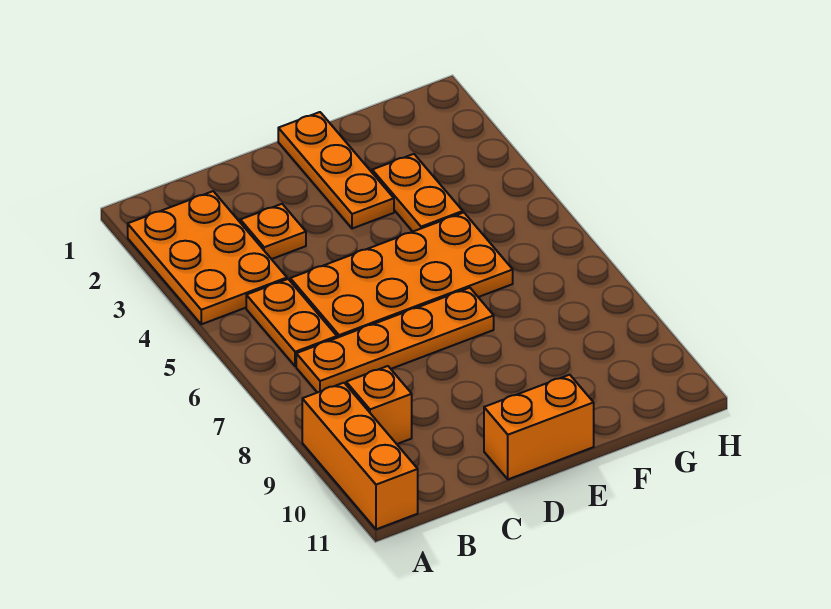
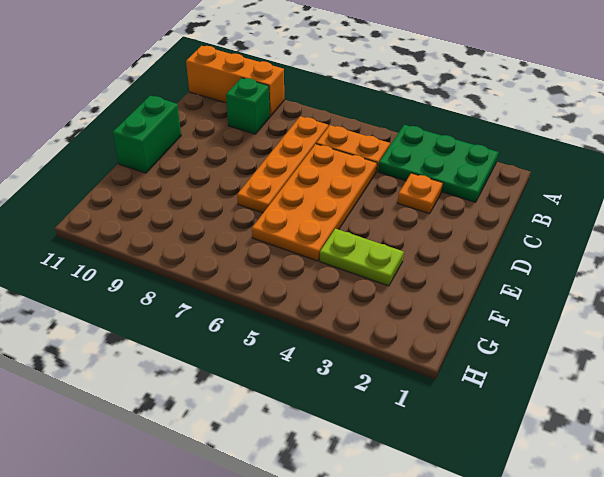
orange plate A2:B4 level 1 -> green plate A2:B4 level 1
orange brick B9 level 1 -> green brick B9 level 1
orange brick D11:E11 level 1 -> green brick D11:E11 level 1
orange plate E1:E3 level 1 -> none
orange plate F3:F4 level 1 -> lime plate F3:F4 level 1

